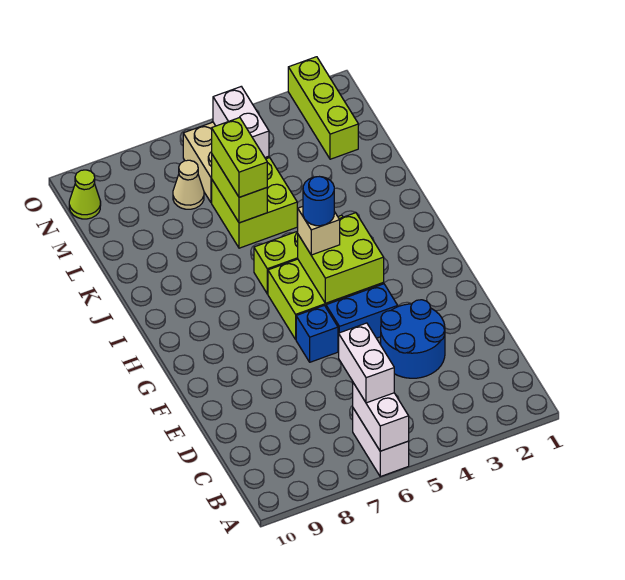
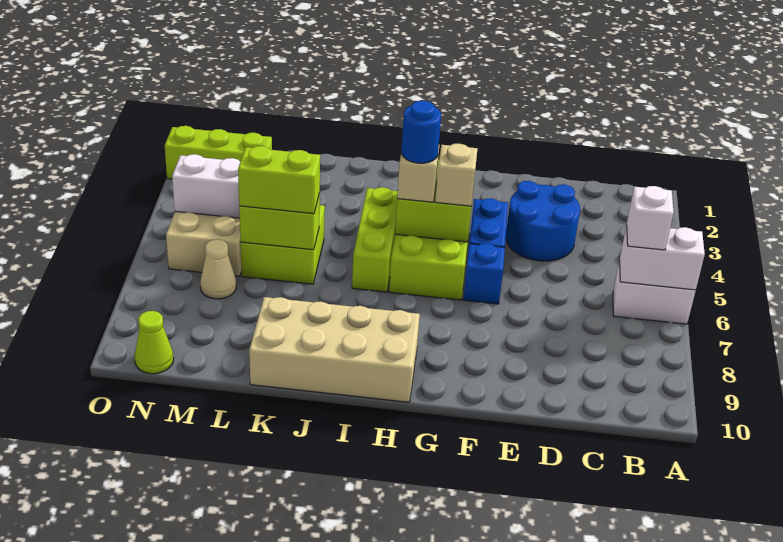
white brick B6:C6 level 3 -> white brick B6 level 3
none -> tan brick G5 level 3
none -> tan brick H9:K10 level 1

